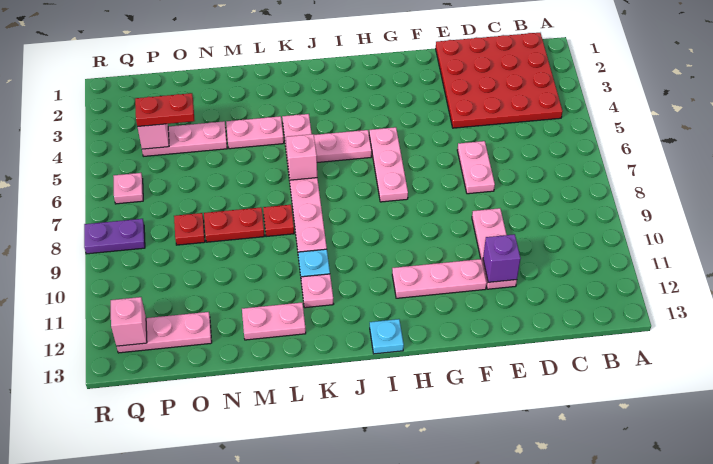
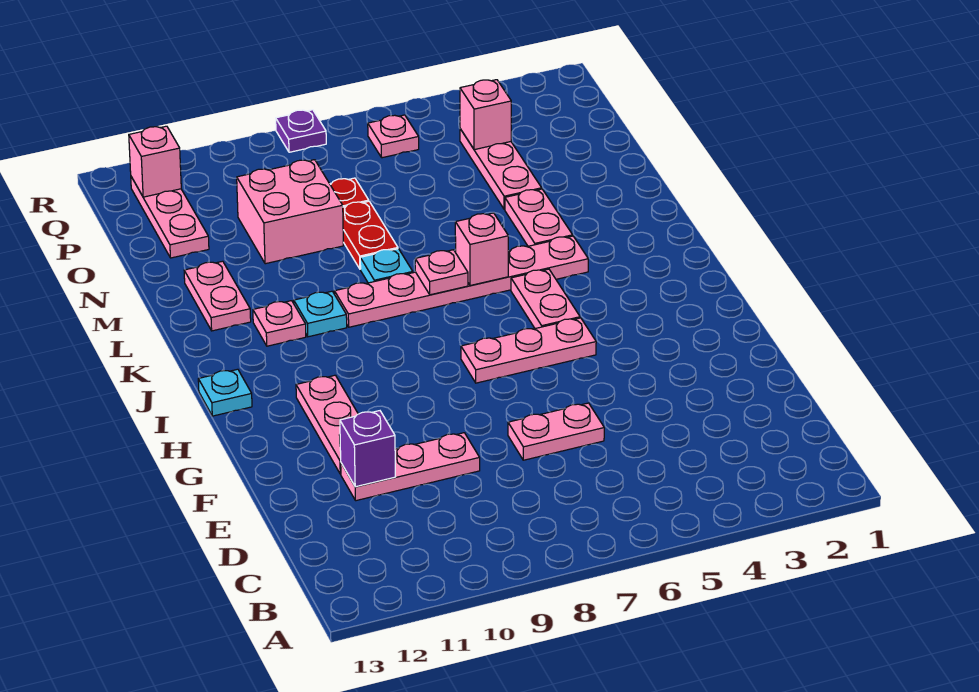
red plate B1:E4 level 1 -> none
none -> pink plate K7 level 2
red plate L8 level 1 -> cyan plate L8 level 1
none -> pink brick N9:O10 level 1
red plate O4:P4 level 3 -> none
purple plate Q8:R8 level 1 -> purple plate R8 level 1

